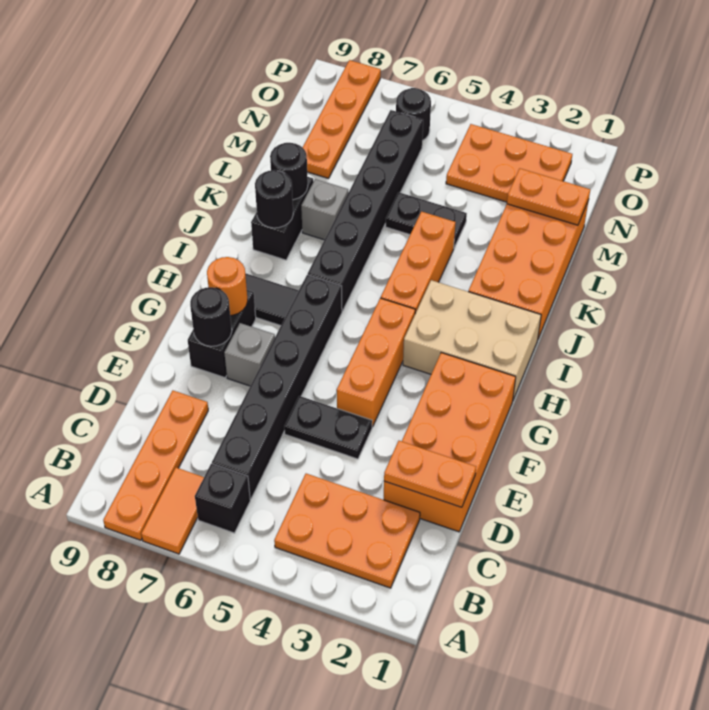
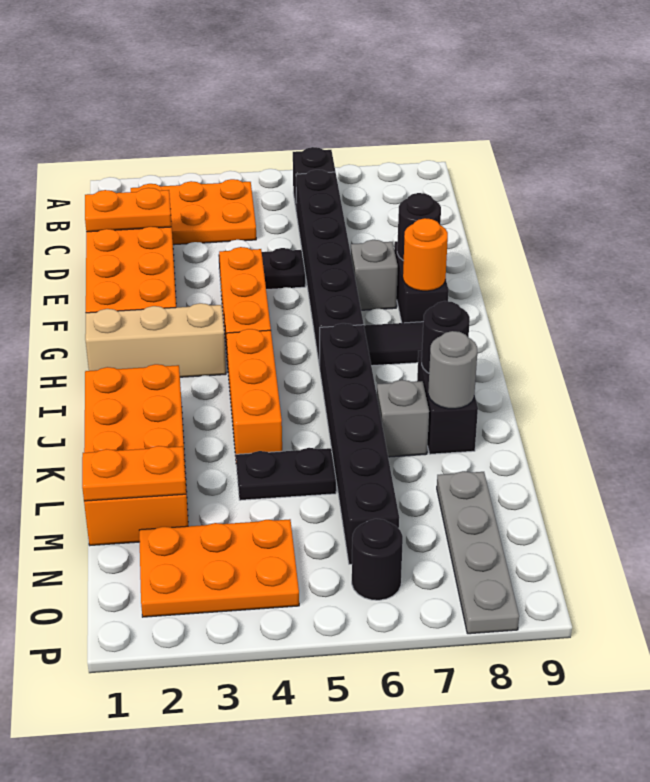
orange tile A7:B7 level 1 -> none
orange plate A8:D8 level 1 -> none
tan brick H1:I3 level 1 -> tan brick H1:H3 level 1
black round brick K8 level 2 -> grey round brick K8 level 2
orange plate M8:P8 level 1 -> grey plate M8:P8 level 1

